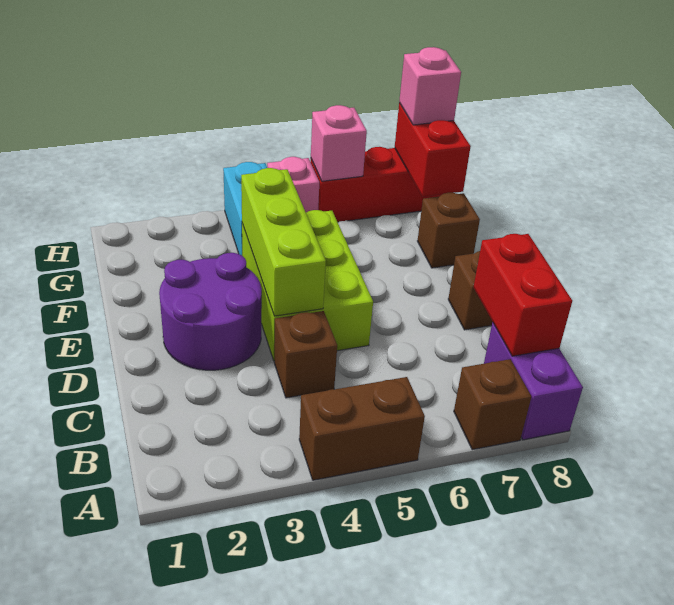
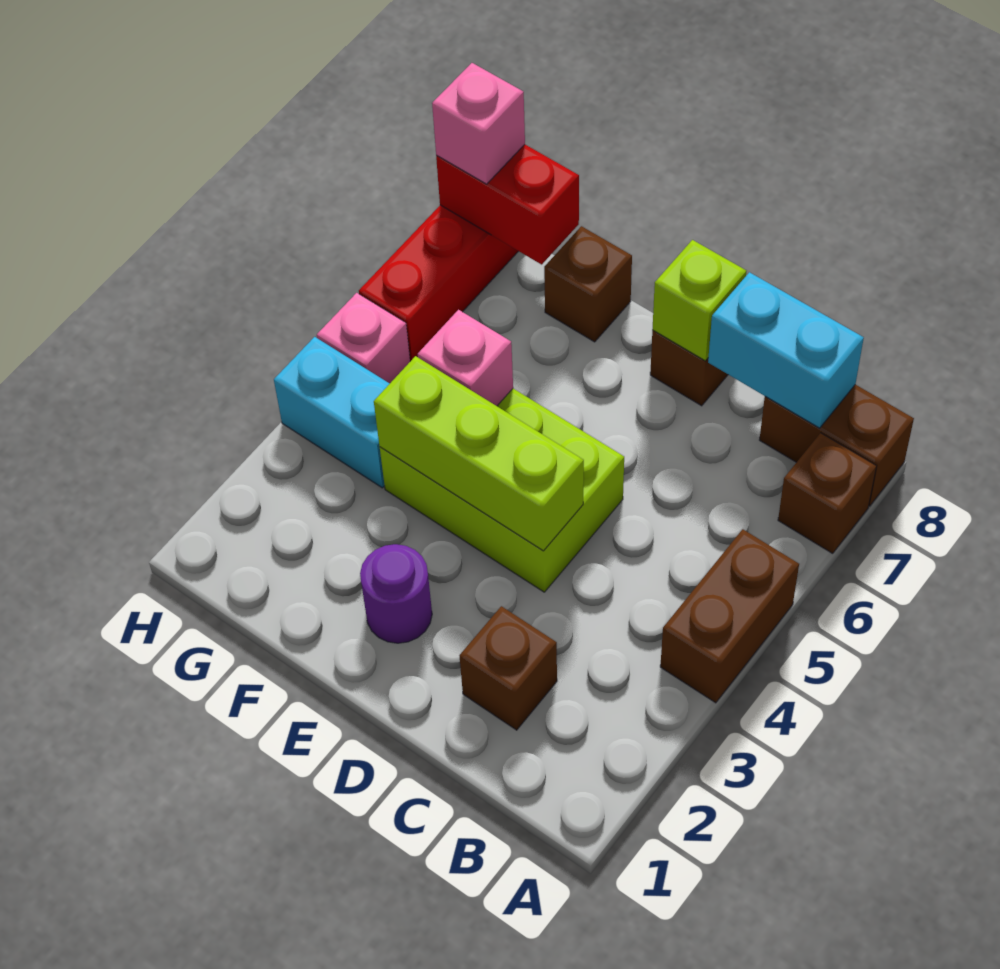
purple brick A8:B8 level 1 -> brown brick A8:B8 level 1
red brick B8:C8 level 2 -> cyan brick B8:C8 level 2
brown brick C4 level 1 -> brown brick C2 level 1
purple round brick D2:E3 level 1 -> purple round brick E2 level 1
none -> lime brick D8 level 2
pink brick H6 level 2 -> pink brick F5 level 2

